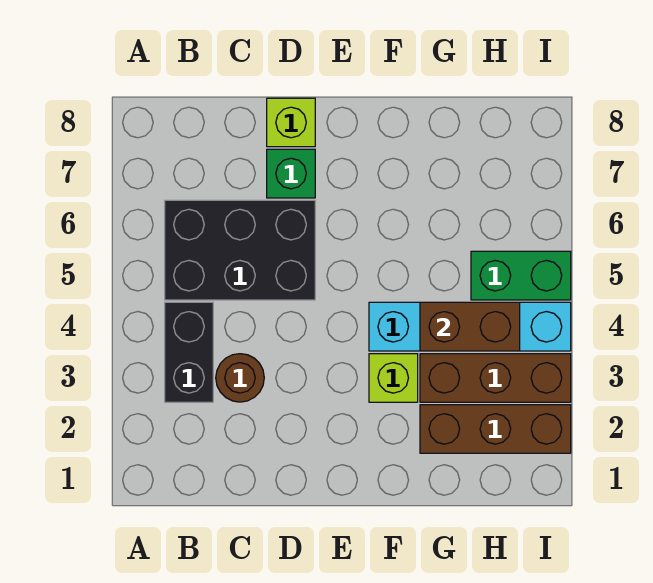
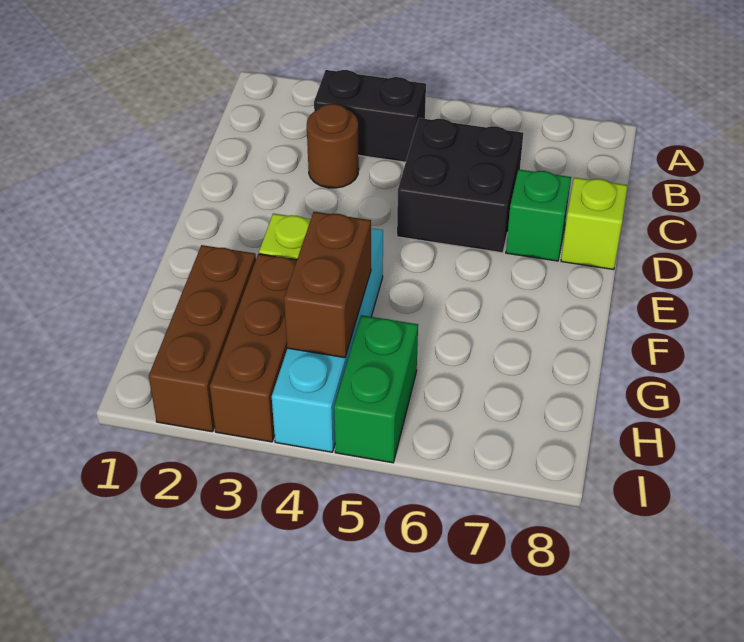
black brick B5:D6 level 1 -> black brick C5:D6 level 1

